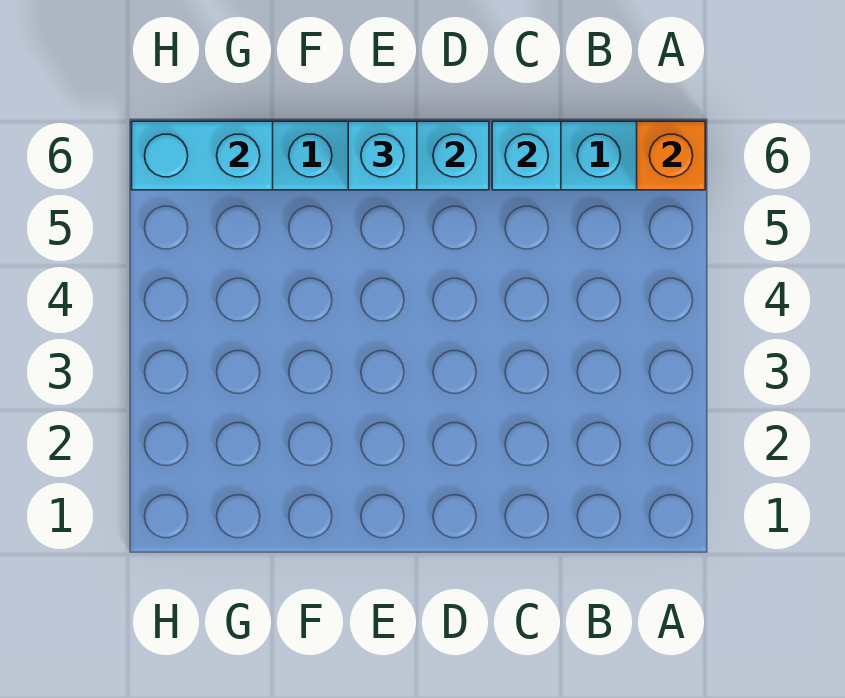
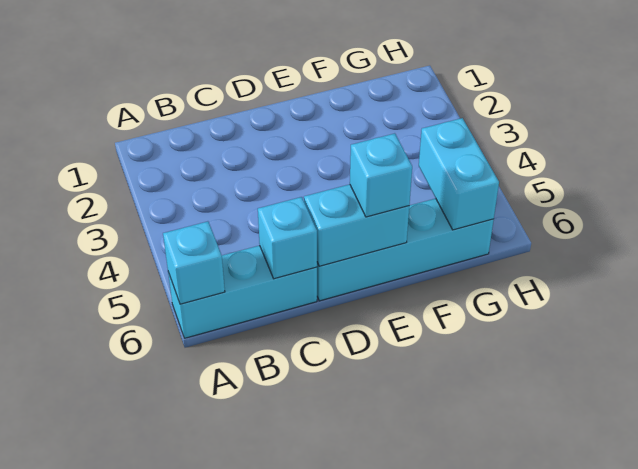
orange brick A6 level 2 -> cyan brick A6 level 2
cyan brick G6:H6 level 2 -> cyan brick G5:G6 level 2

